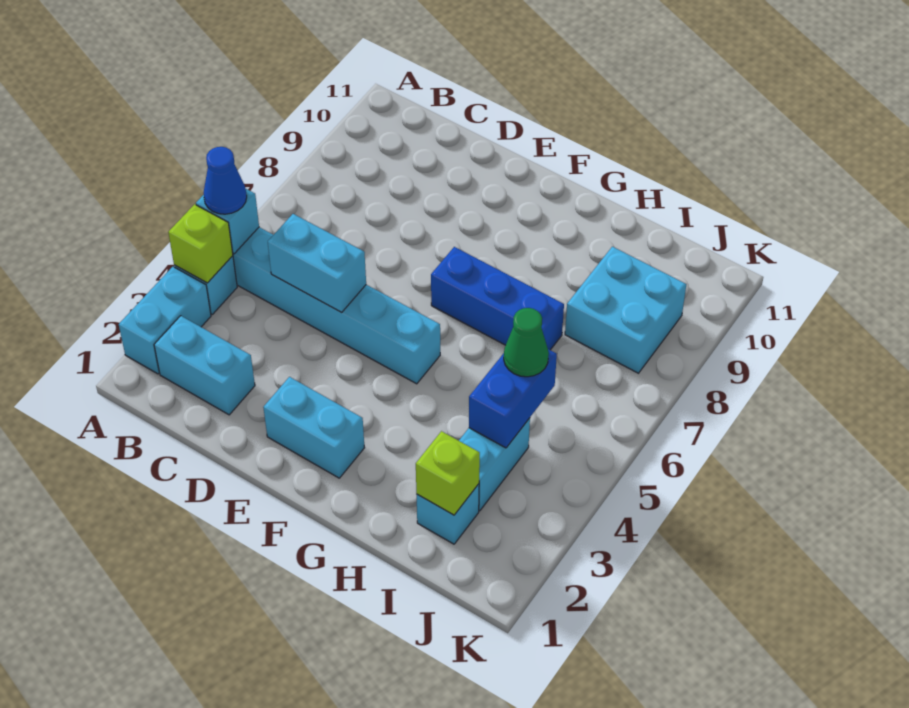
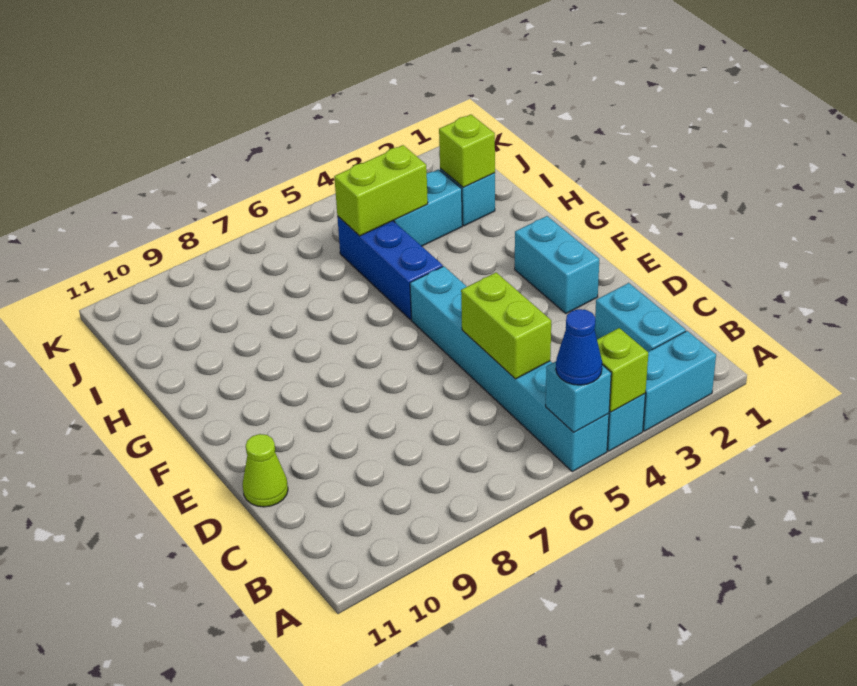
cyan brick C5:D5 level 2 -> lime brick C5:D5 level 2
none -> lime cone D11 level 1
blue brick F7:H7 level 1 -> blue brick G5:I5 level 1
blue brick I4:I5 level 2 -> lime brick I4:I5 level 2
green cone I5 level 3 -> none
cyan brick I8:J9 level 1 -> none

